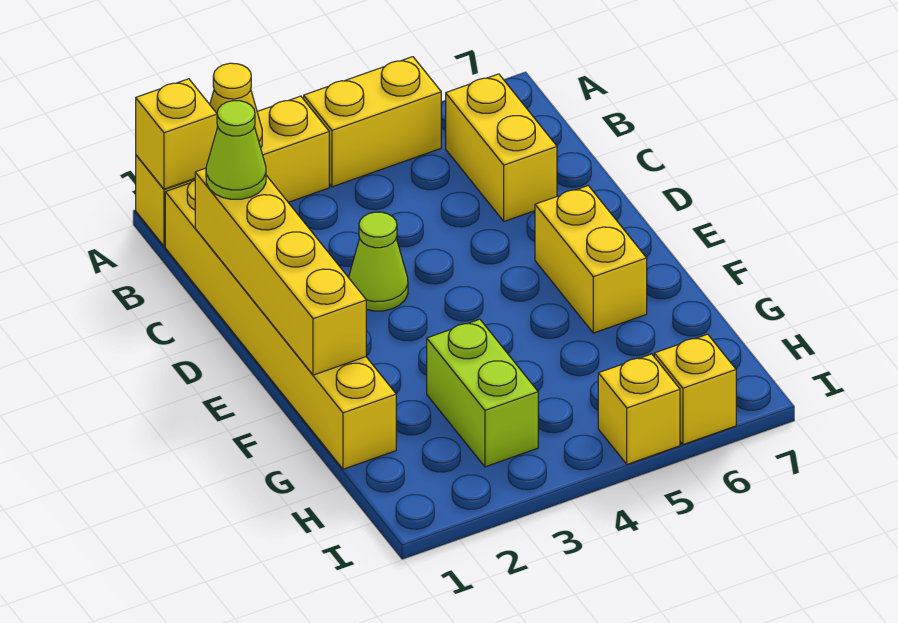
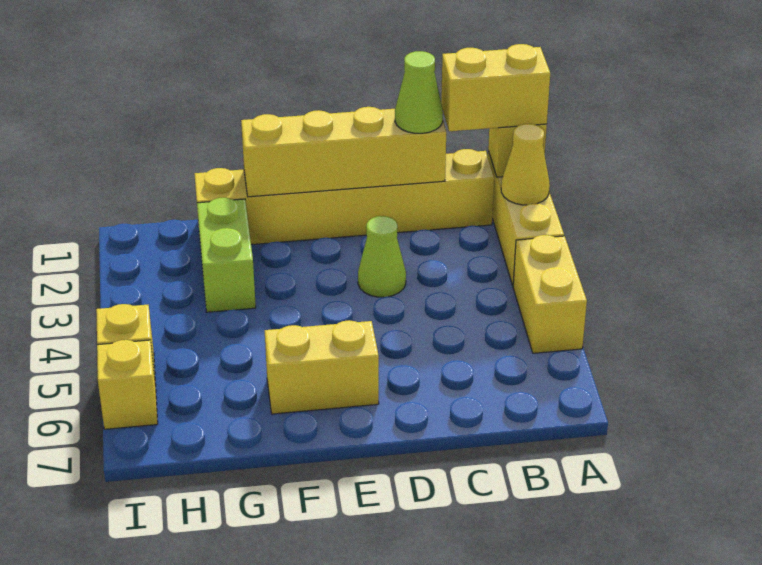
yellow brick B6:C6 level 1 -> yellow brick A1:B1 level 3
lime brick G3:H3 level 1 -> lime brick G2:G3 level 1

